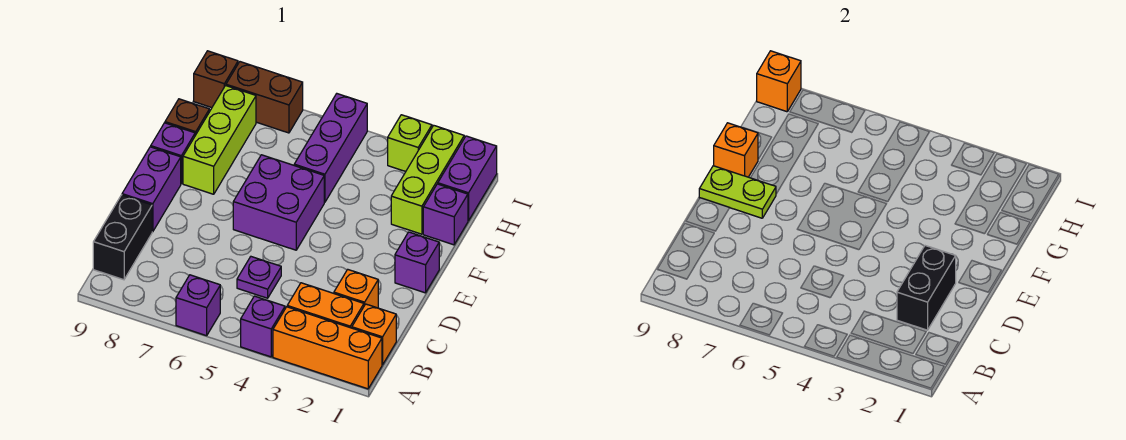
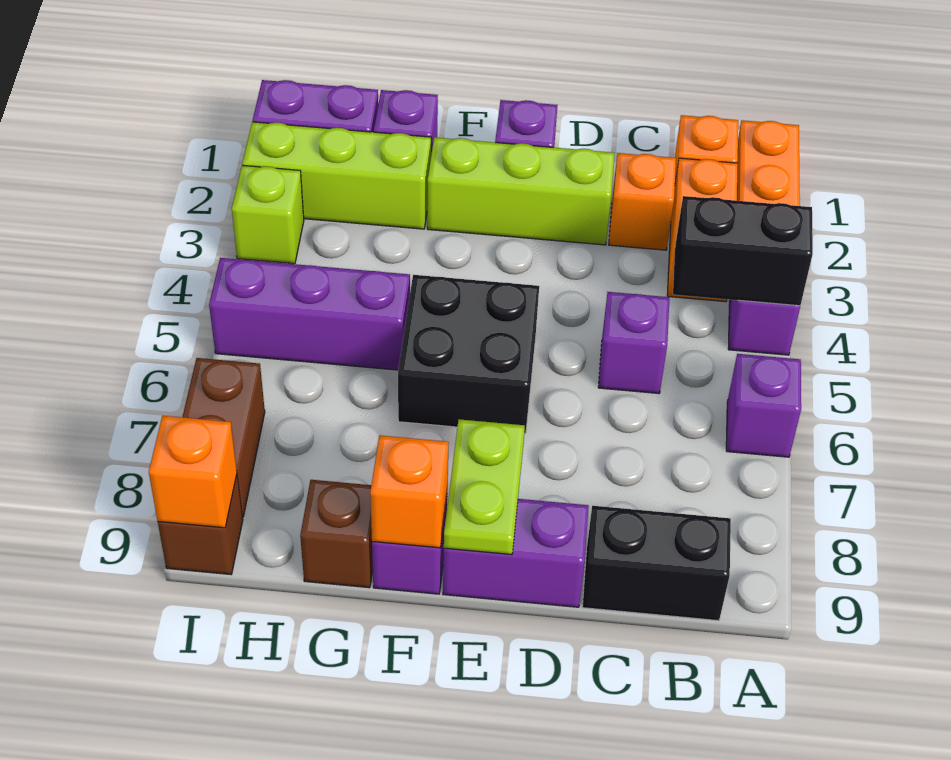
black brick C2:D2 level 2 -> black brick A4:B4 level 2
purple plate C5 level 1 -> purple brick C5 level 1
purple brick E5:F6 level 1 -> black brick E5:F6 level 1
lime brick F8:H8 level 1 -> lime brick D2:F2 level 1

